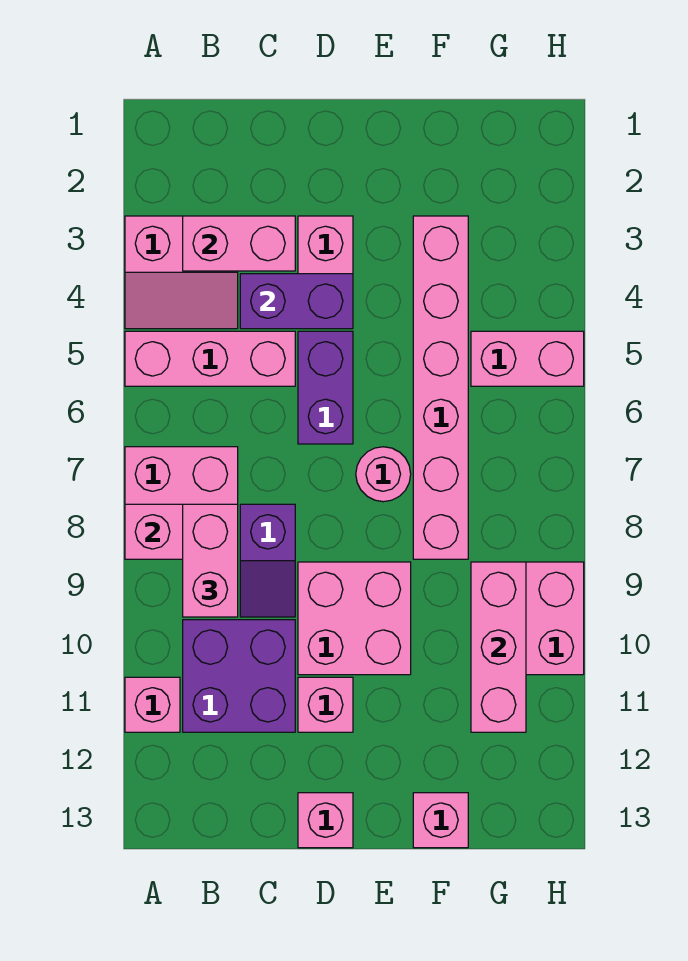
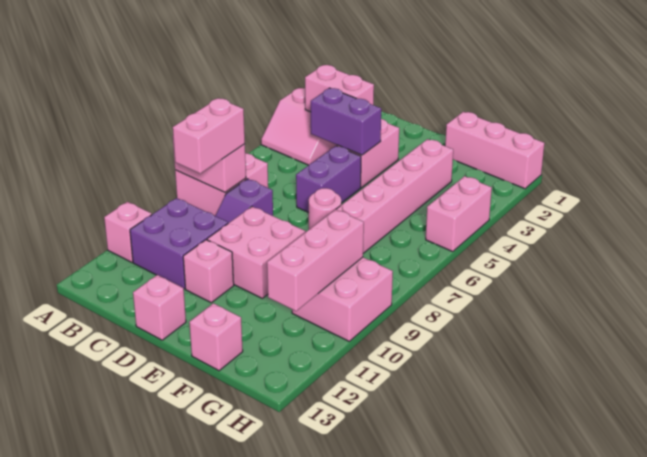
pink brick A5:C5 level 1 -> pink brick F1:H1 level 1
pink brick G5:H5 level 1 -> pink brick H4:H5 level 1

